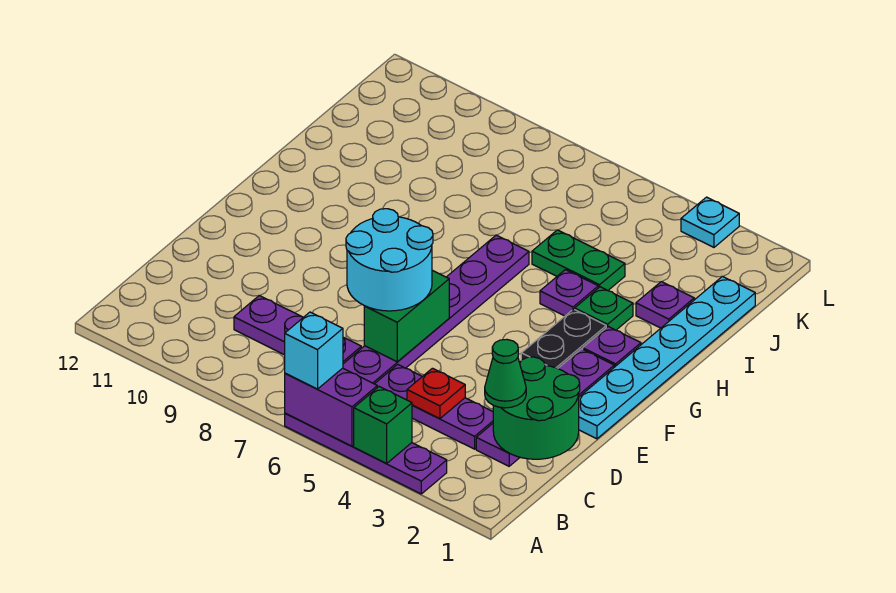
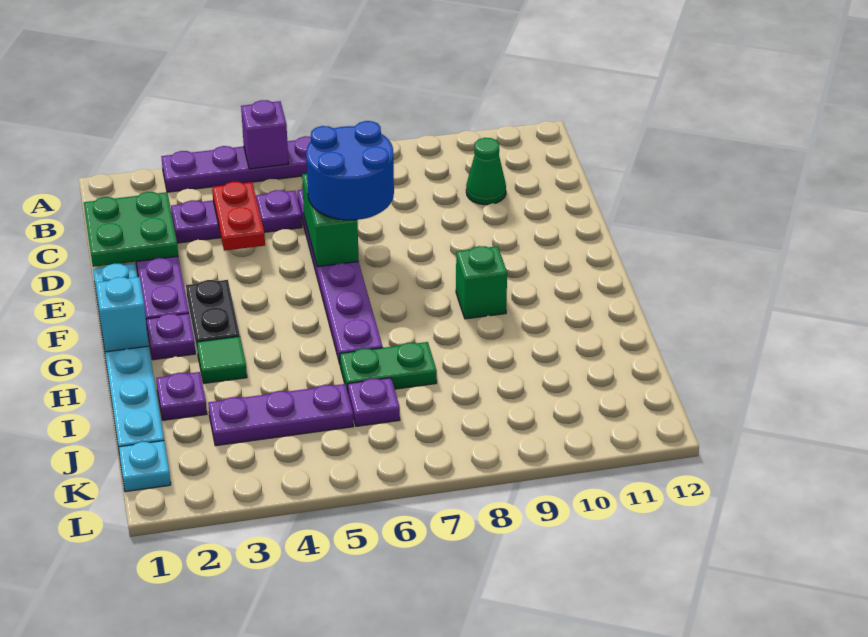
green brick A4 level 2 -> green brick G9 level 1
purple brick A5:A6 level 2 -> purple brick A5 level 2
cyan brick A6 level 3 -> cyan brick G1 level 2
green round brick C1:D2 level 2 -> green plate C1:D2 level 2
green cone C2 level 3 -> green cone C10 level 1
red plate C4 level 2 -> red plate C4:D4 level 2
purple plate C7:C9 level 1 -> purple plate J3:J5 level 1
cyan round brick D6:E7 level 3 -> blue round brick D6:E7 level 3
green plate H3 level 1 -> green tile H3 level 1
purple plate H4 level 1 -> purple plate J6 level 1
green plate I4:I5 level 1 -> green plate I6:I7 level 1
cyan plate L3 level 1 -> cyan plate K1 level 1

